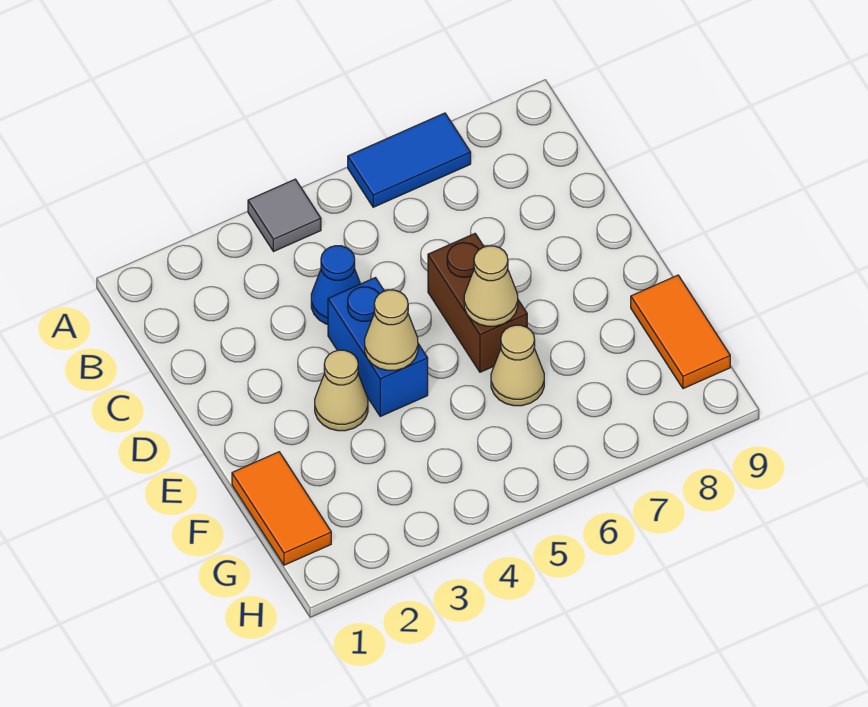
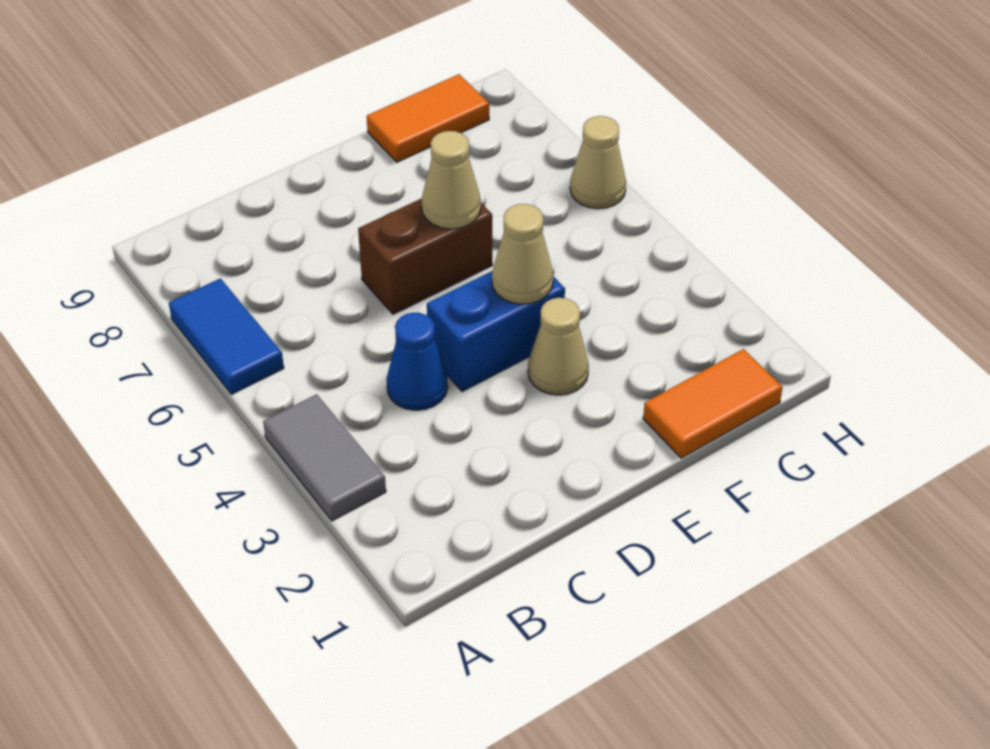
grey tile A4 level 1 -> grey tile A3:A4 level 1
tan cone F6 level 1 -> tan cone H6 level 1

